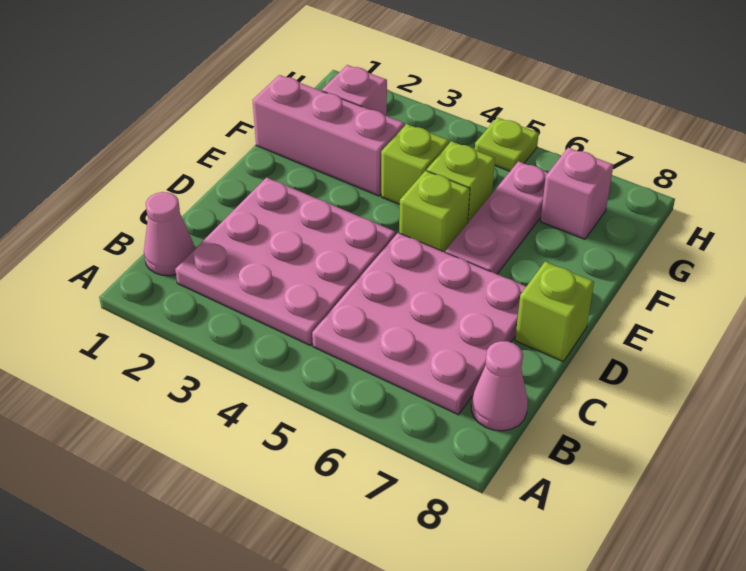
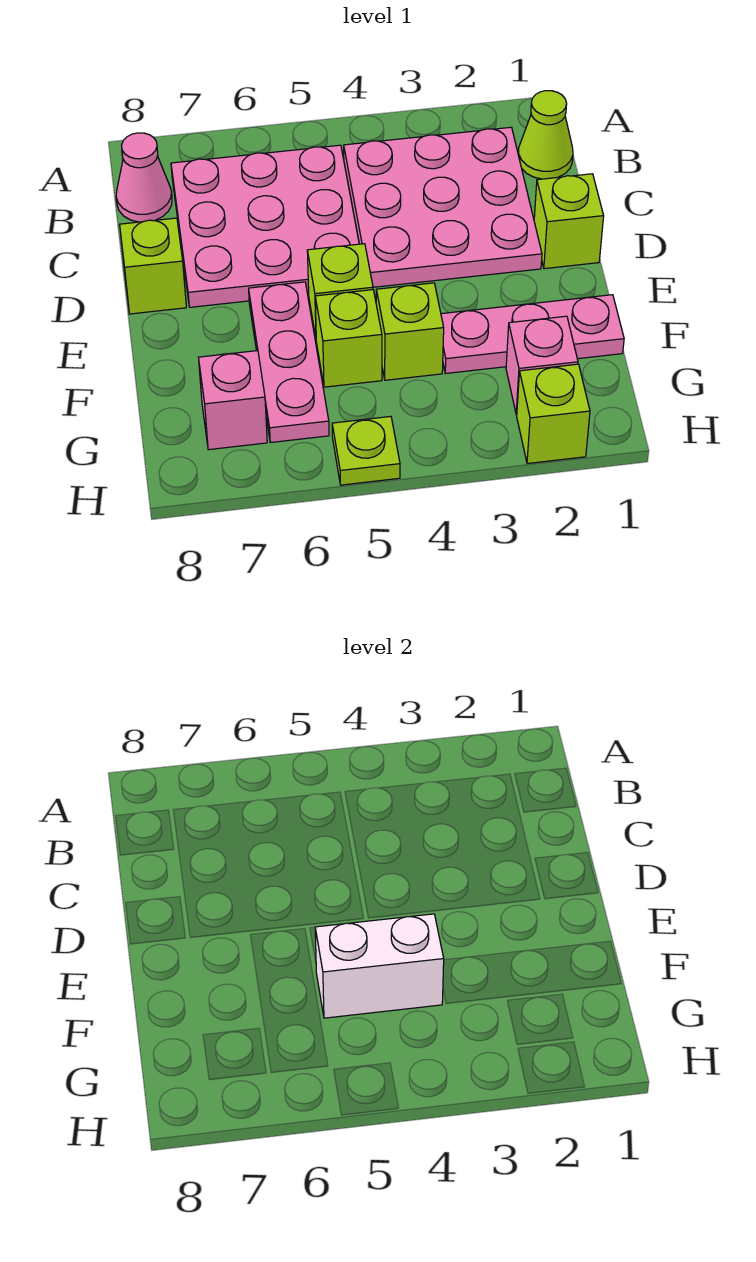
pink cone B1 level 1 -> lime cone B1 level 1
none -> lime brick D1 level 1
pink brick F1:F3 level 1 -> pink plate F1:F3 level 1
none -> white brick F4:F5 level 2
none -> lime brick H2 level 1

